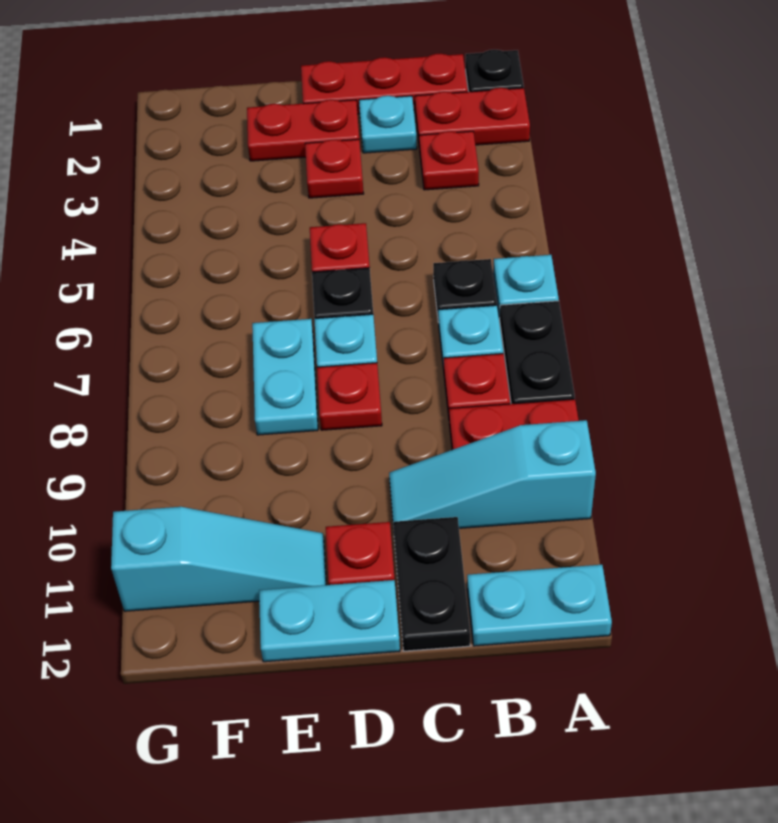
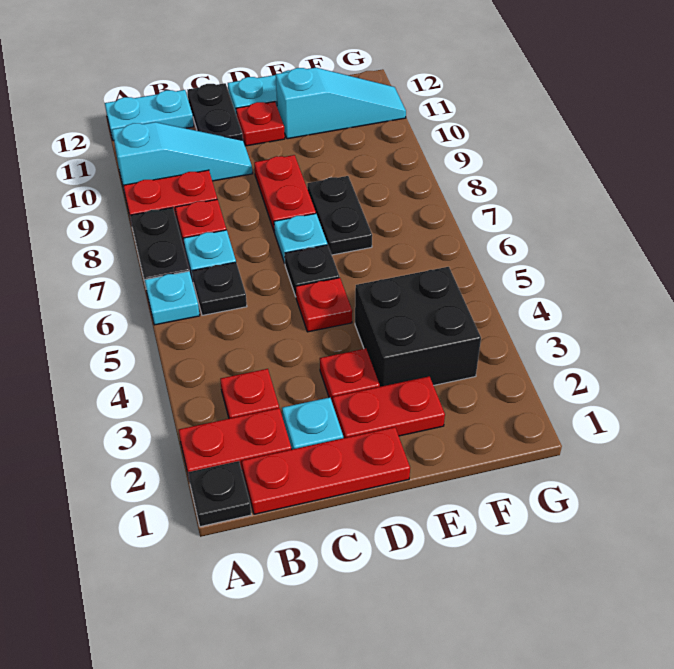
red plate D8 level 1 -> red plate D8:D9 level 1
none -> black brick E3:F4 level 1
cyan plate E7:E8 level 1 -> black plate E7:E8 level 1
cyan slope E11:G11 level 1 top G -> cyan slope E11:G11 level 1 top E

